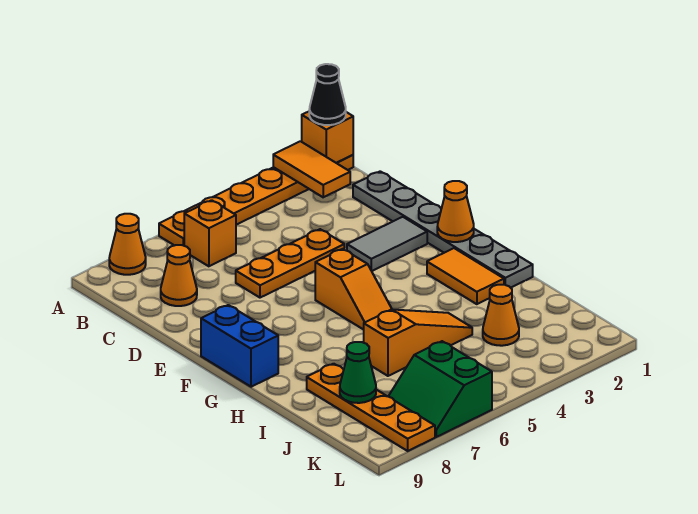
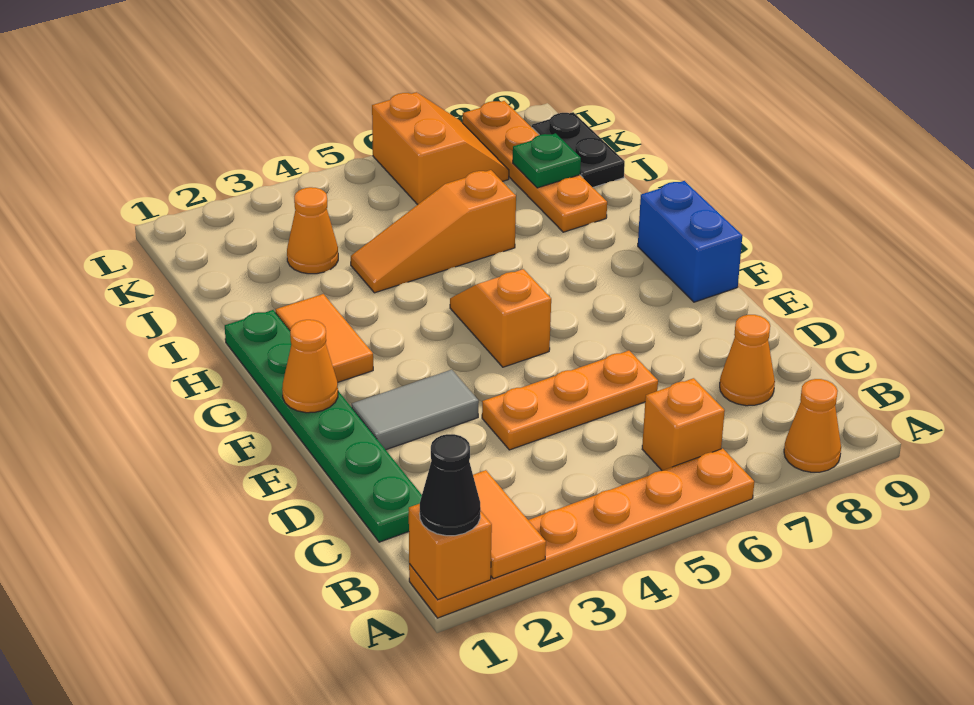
grey plate C1:H1 level 1 -> green plate C1:H1 level 1
green cone J8 level 2 -> green plate J8 level 2
none -> black plate J9:K9 level 1
green slope K6:L7 level 1 top 6 -> orange slope K6:L7 level 1 top 6

